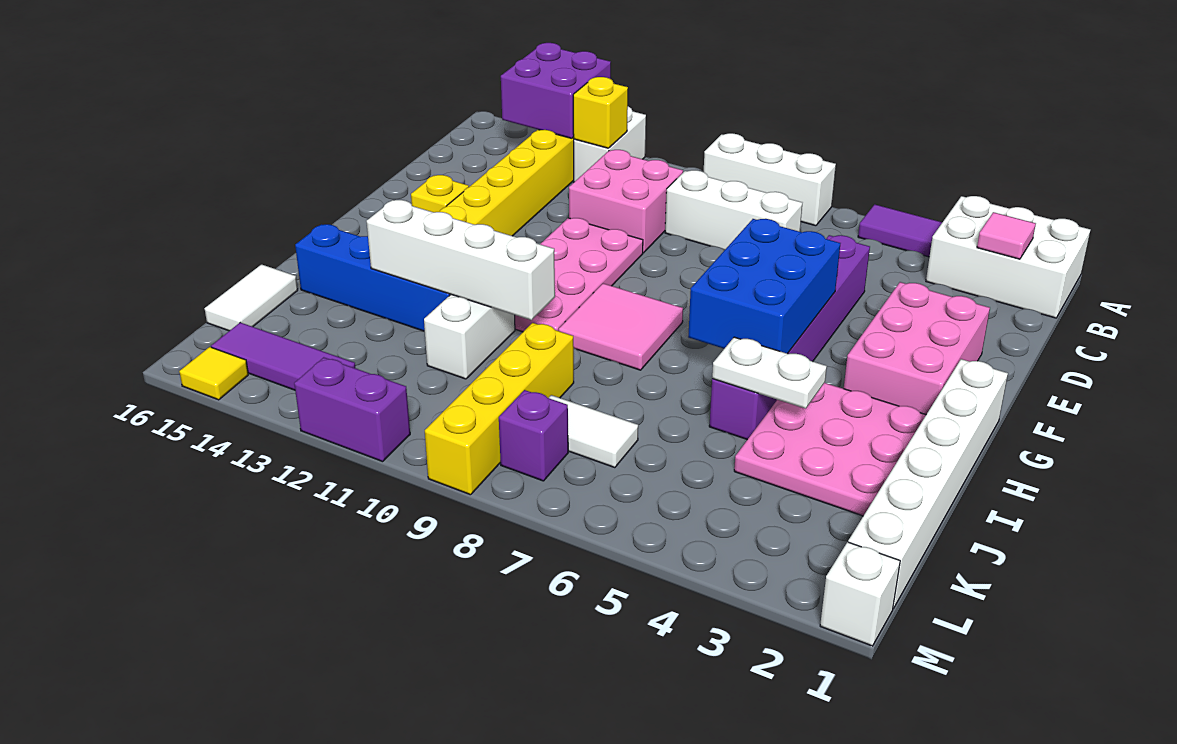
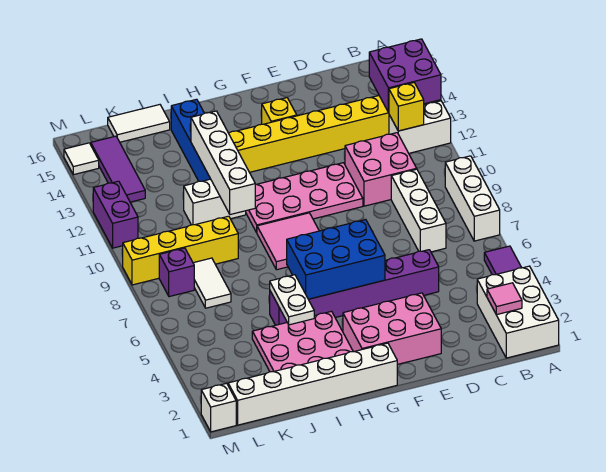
yellow tile M15 level 1 -> white tile M15 level 1

